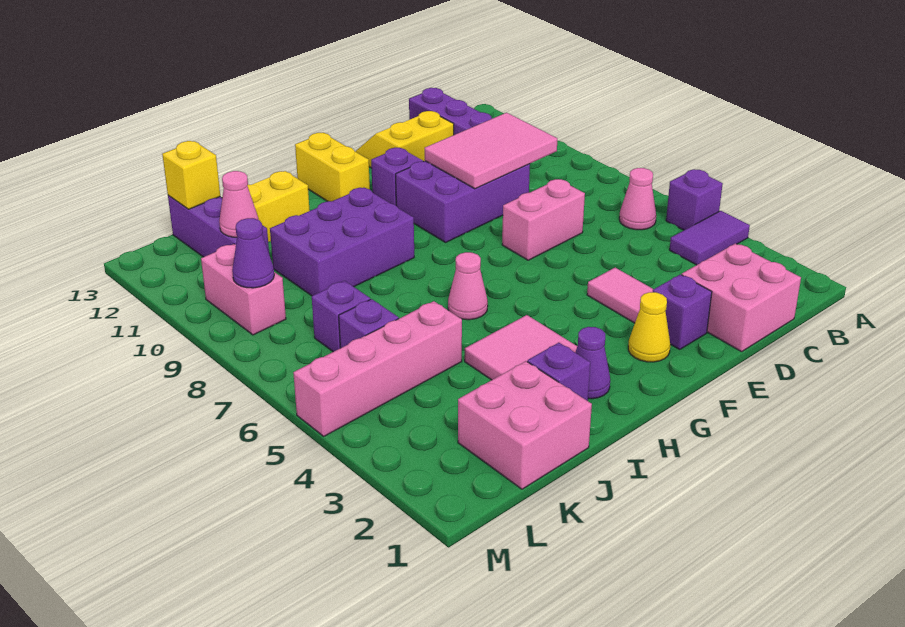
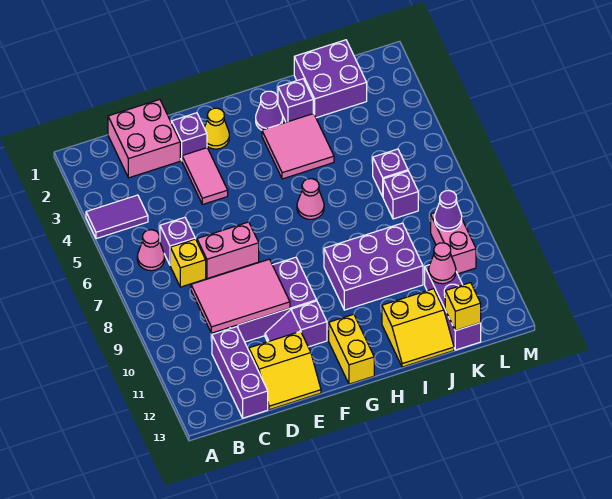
purple brick A5 level 1 -> purple brick C6 level 1
none -> yellow brick C7 level 1
pink brick J1:K2 level 1 -> purple brick J1:K2 level 1
pink brick J5:M5 level 1 -> none

